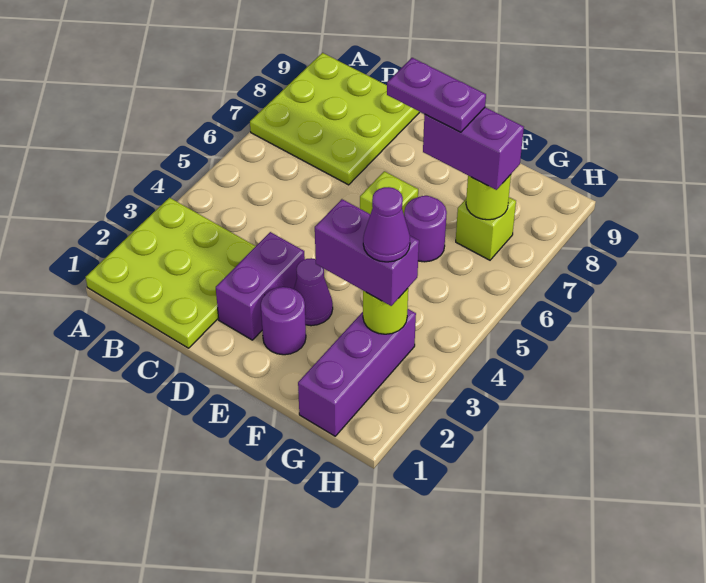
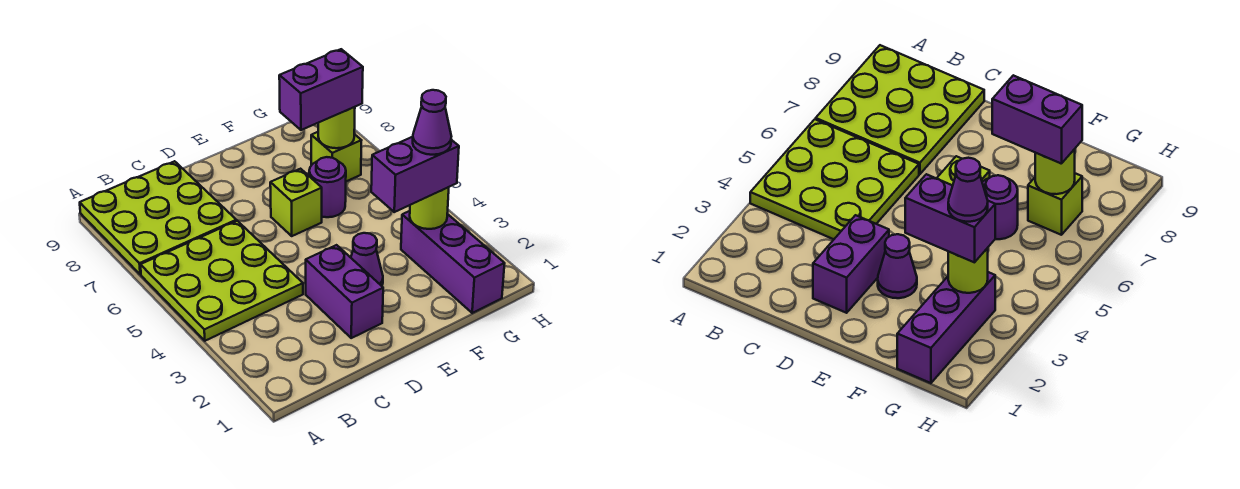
lime plate A1:C3 level 1 -> lime plate A4:C6 level 1
purple round brick E2 level 1 -> none
purple plate E7:F7 level 4 -> none

